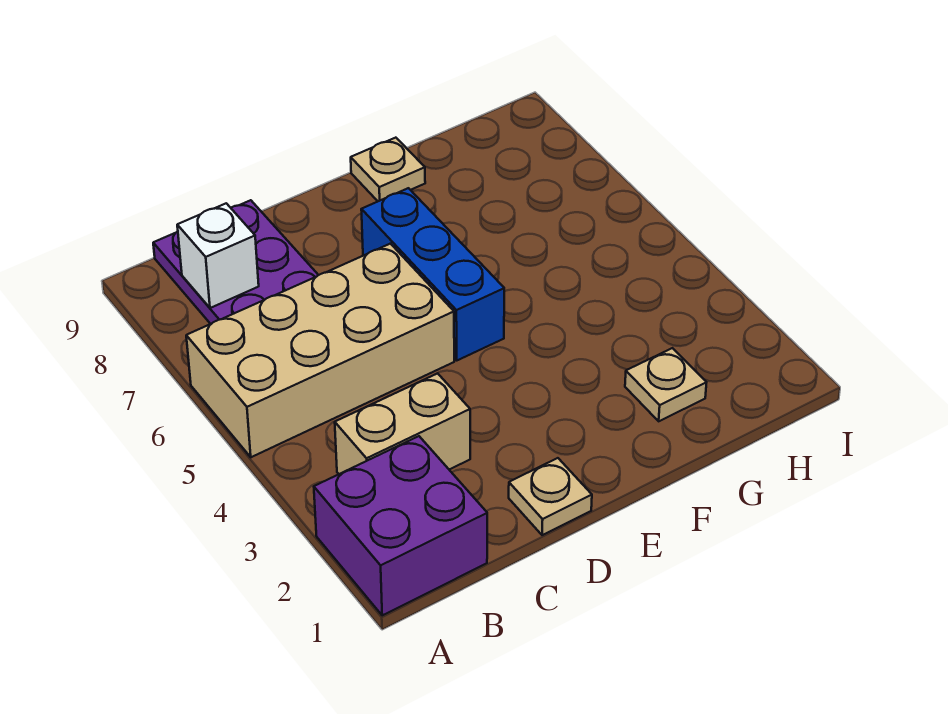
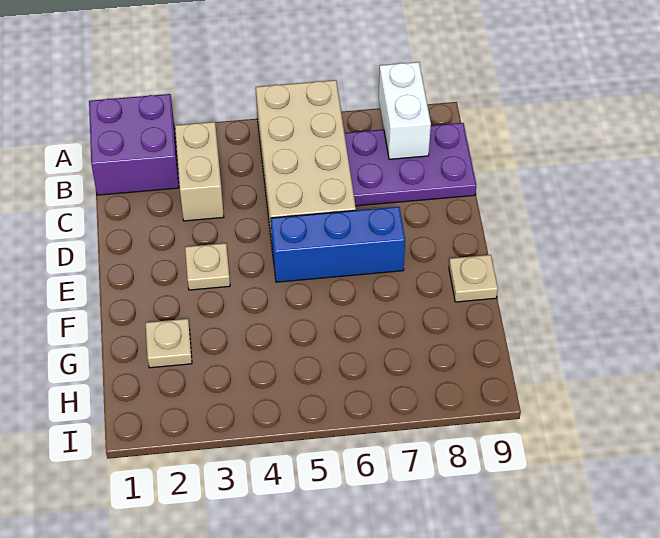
white brick B8 level 2 -> white brick A8:B8 level 2
tan plate D1 level 1 -> tan plate E3 level 1

